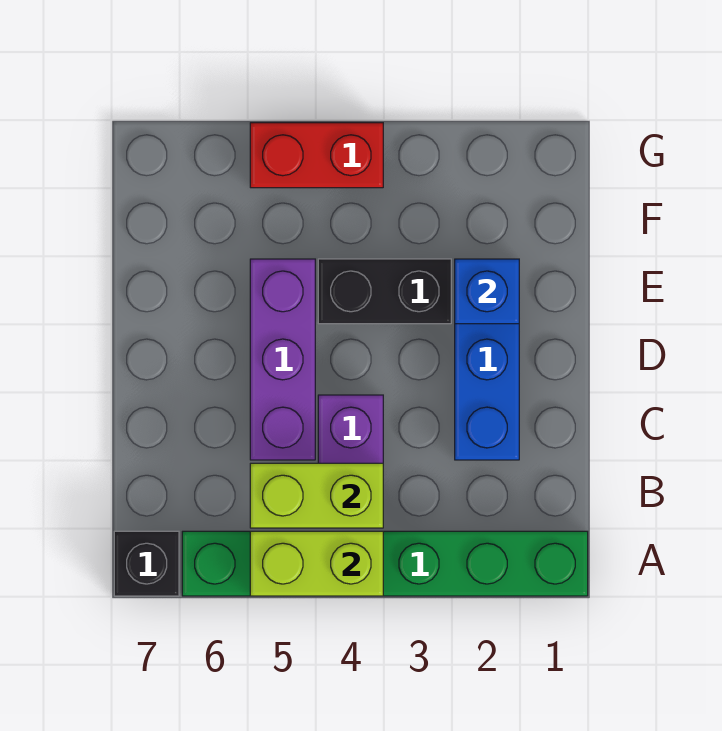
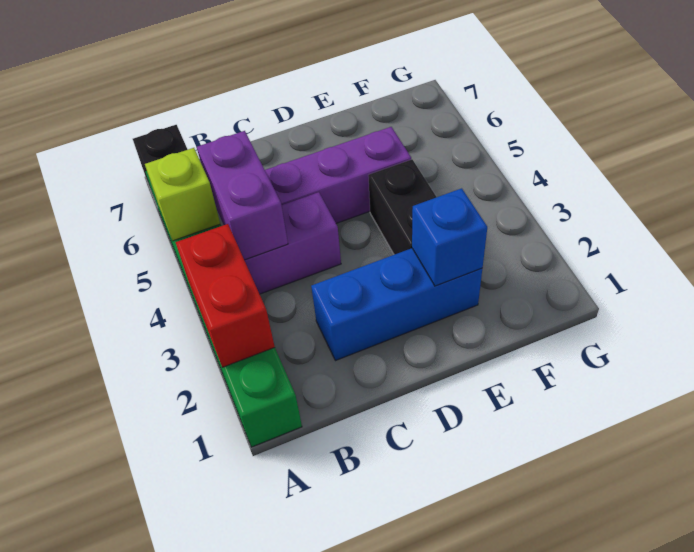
lime brick A4:A5 level 2 -> lime brick A5 level 2
lime brick B4:B5 level 2 -> purple brick B4:B5 level 2
red brick G4:G5 level 1 -> red brick A2:A3 level 2

